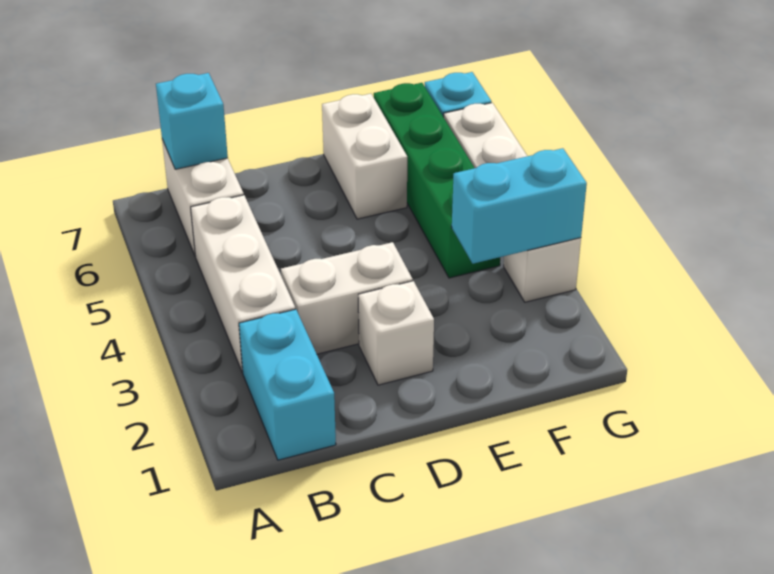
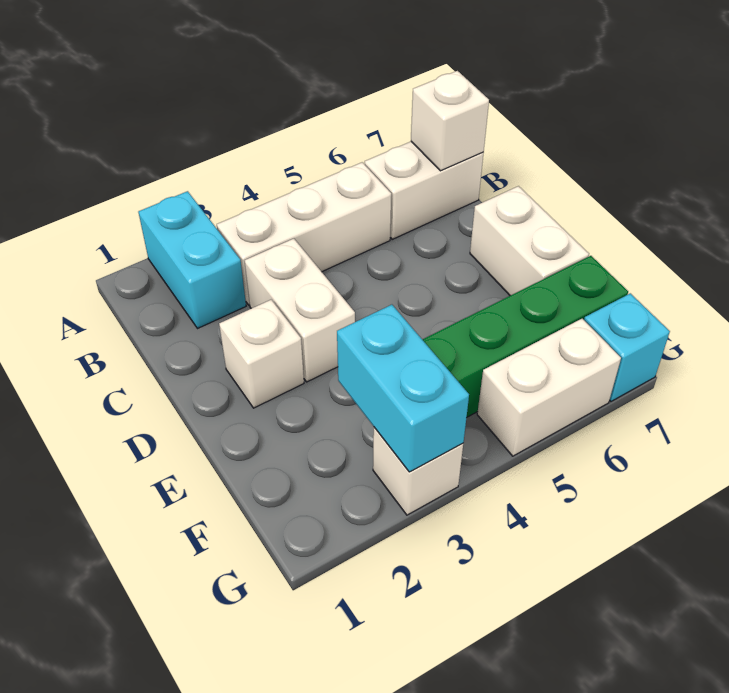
cyan brick B1:B2 level 1 -> cyan brick A2:B2 level 1
cyan brick B7 level 2 -> white brick B7 level 2
white brick E6:E7 level 1 -> white brick D7:E7 level 1

